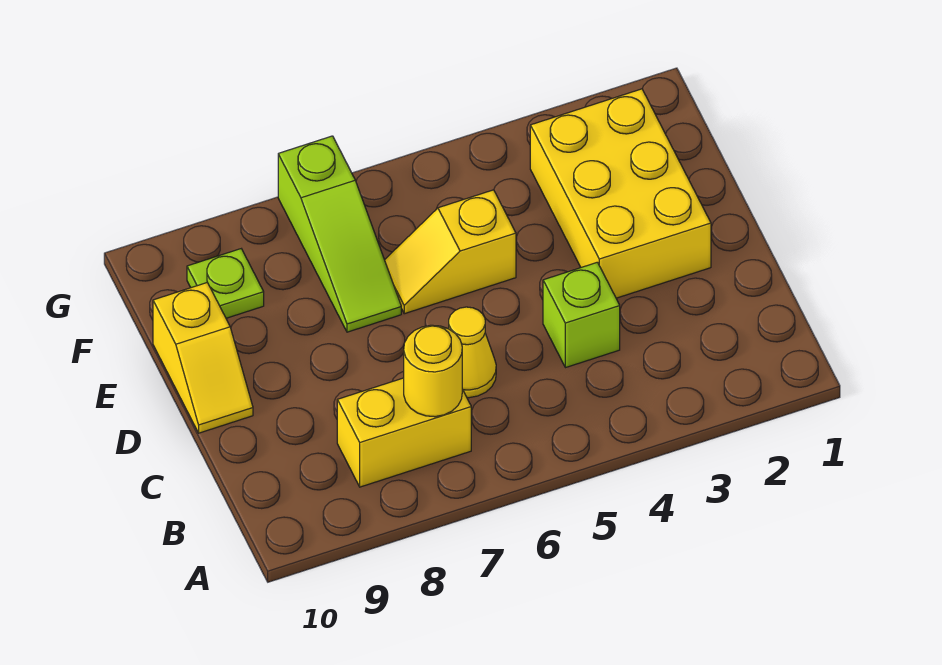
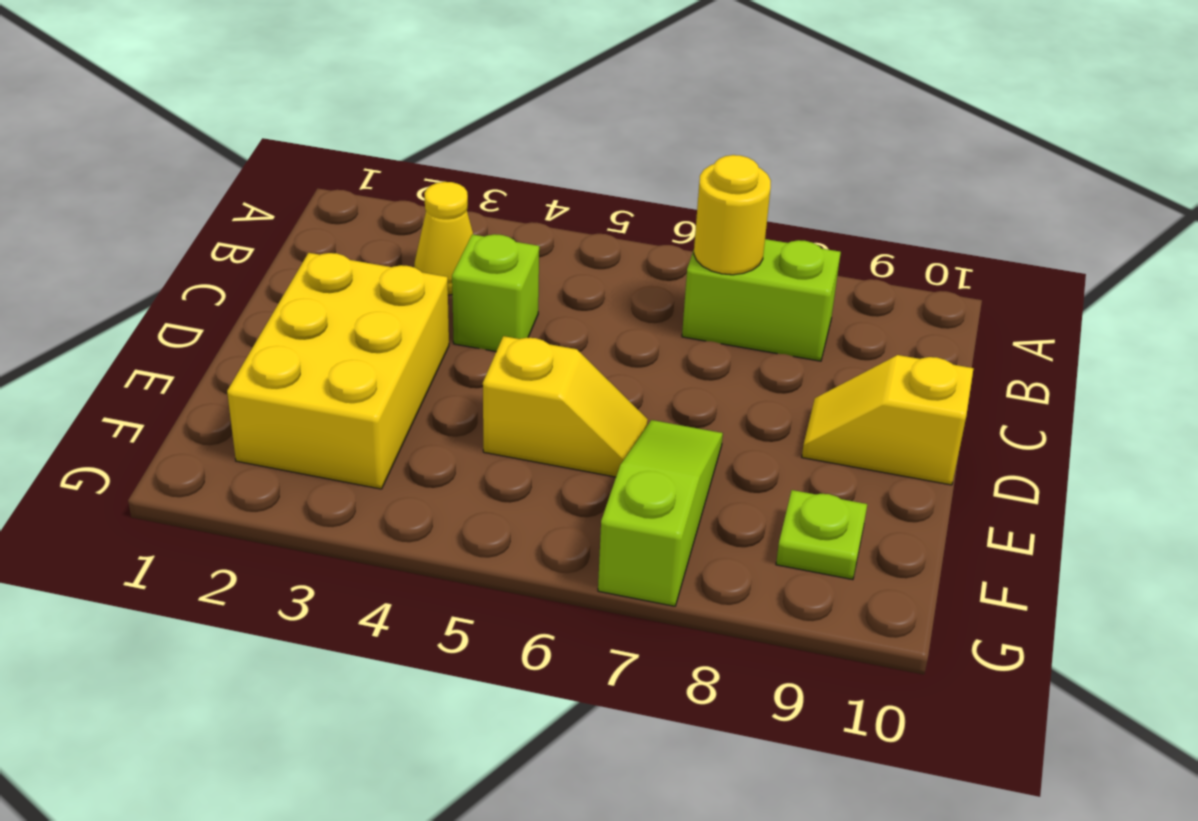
yellow brick B7:B8 level 1 -> lime brick B7:B8 level 1
yellow cone C6 level 1 -> yellow cone B3 level 1
yellow slope D10:E10 level 1 top E -> yellow slope D9:D10 level 1 top 10

